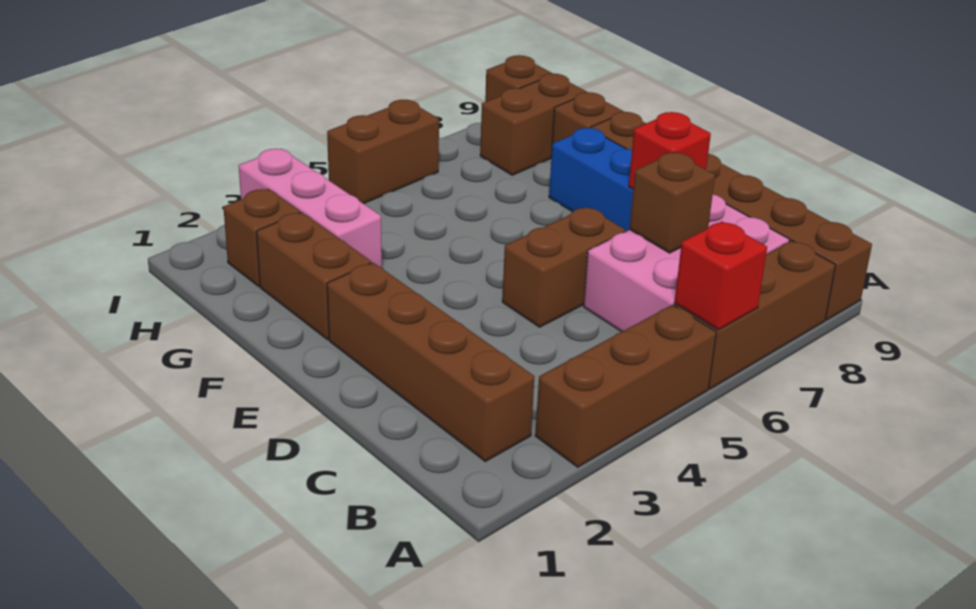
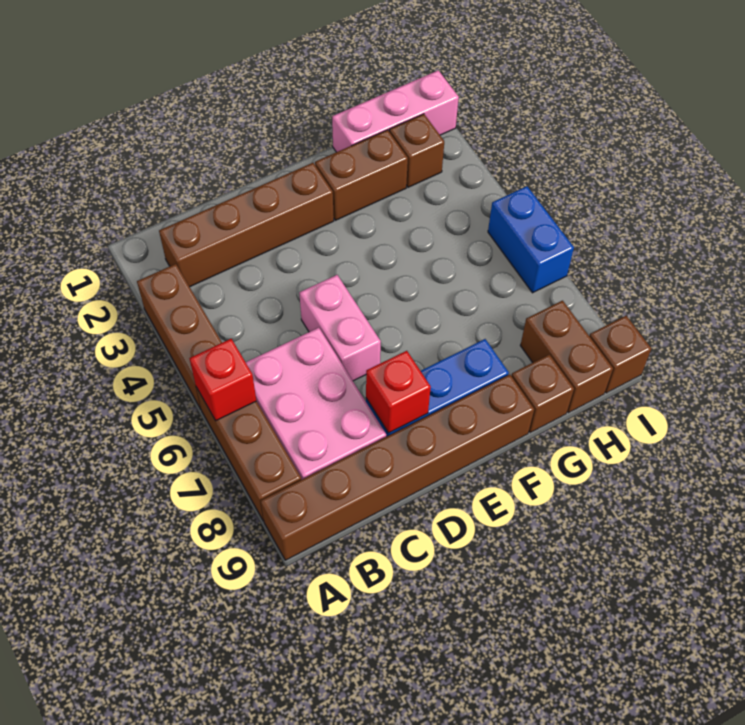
brown brick C7 level 2 -> none
brown brick D5:D6 level 1 -> pink brick D5:D6 level 1
pink brick G3:I3 level 1 -> pink brick G1:I1 level 1
brown brick I5:I6 level 1 -> blue brick I5:I6 level 1

